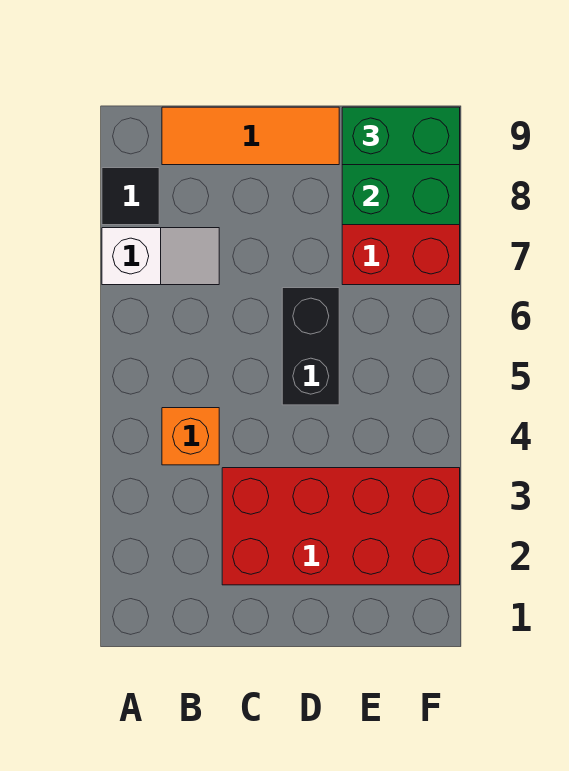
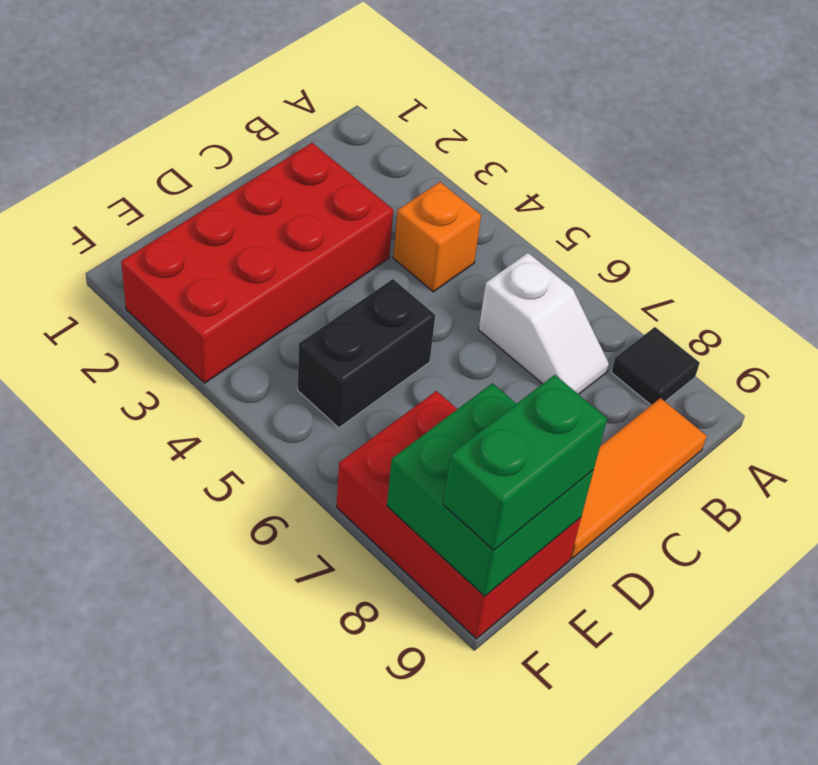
white slope A7:B7 level 1 top A -> white slope B6:B7 level 1 top 6
black brick D5:D6 level 1 -> black brick D5:E5 level 1

